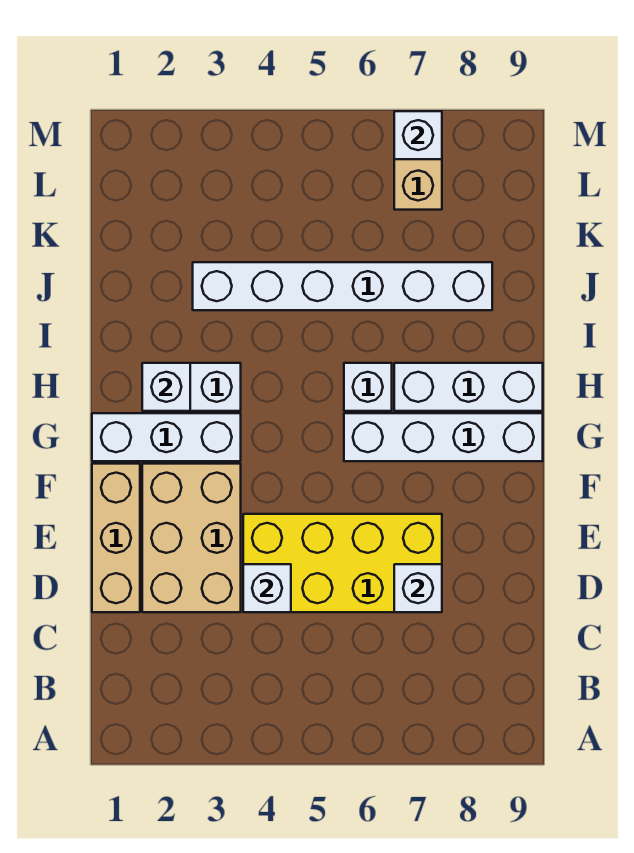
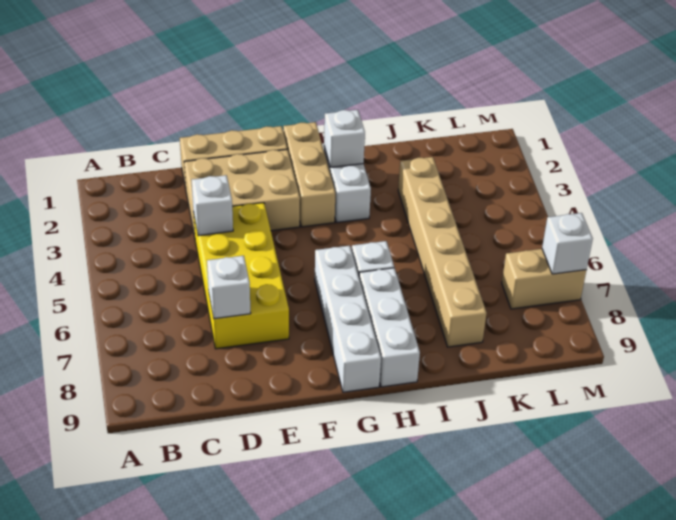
white brick G1:G3 level 1 -> tan brick G1:G3 level 1
white brick J3:J8 level 1 -> tan brick J3:J8 level 1

